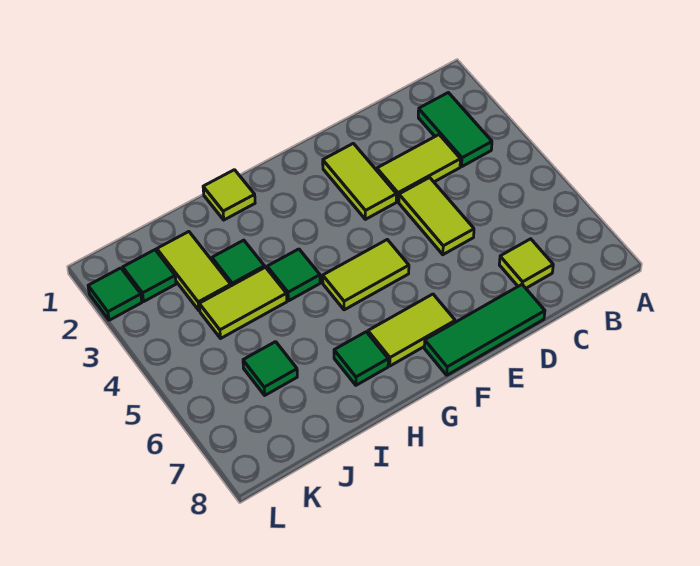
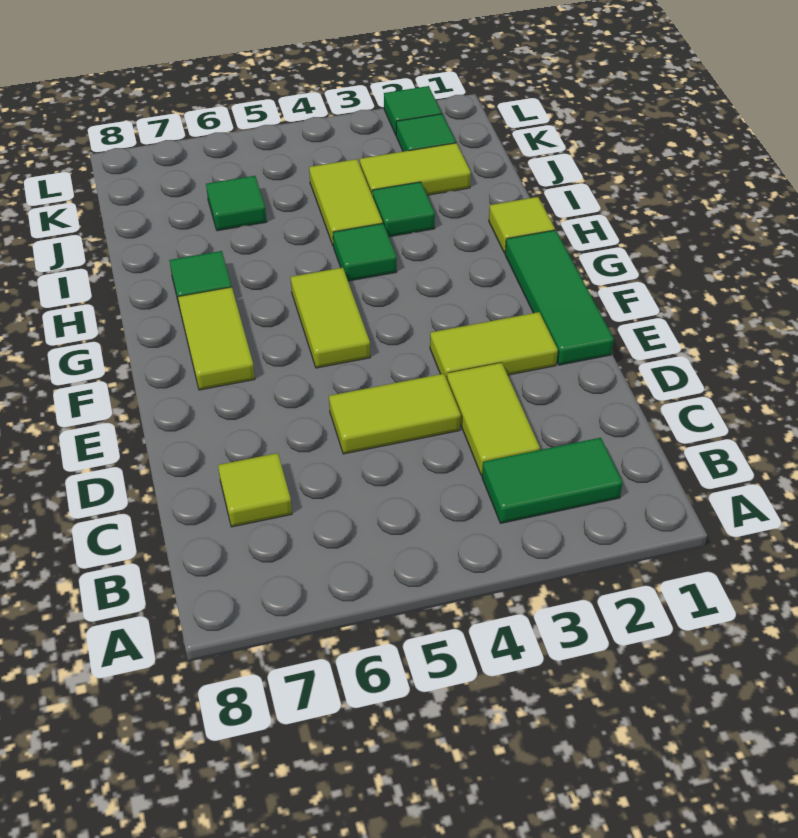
green tile D8:F8 level 1 -> green tile E1:G1 level 1

